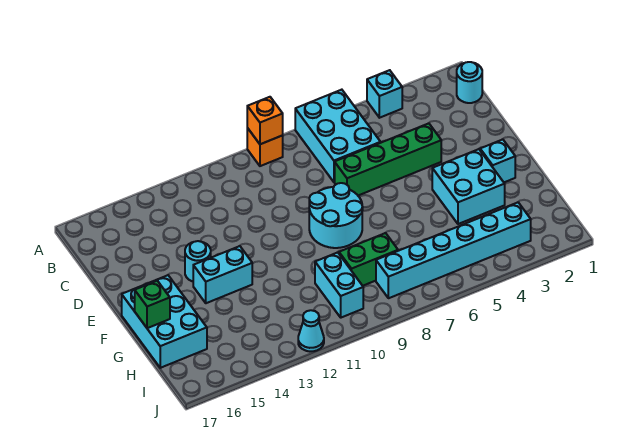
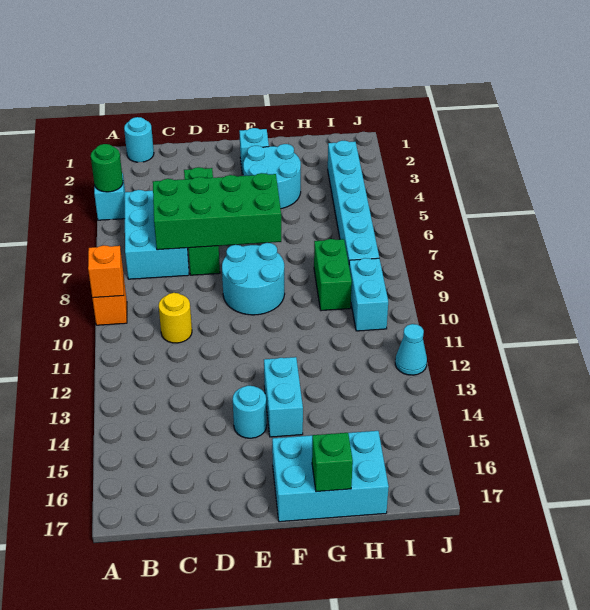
none -> green round brick A4 level 2
cyan brick A6:C7 level 1 -> cyan brick B5:C7 level 1
none -> green brick C6:F7 level 2
none -> yellow round brick C10 level 1
cyan brick F3:G4 level 1 -> cyan round brick F3:G4 level 1
cyan brick H10:I10 level 1 -> cyan brick I9:I10 level 1

